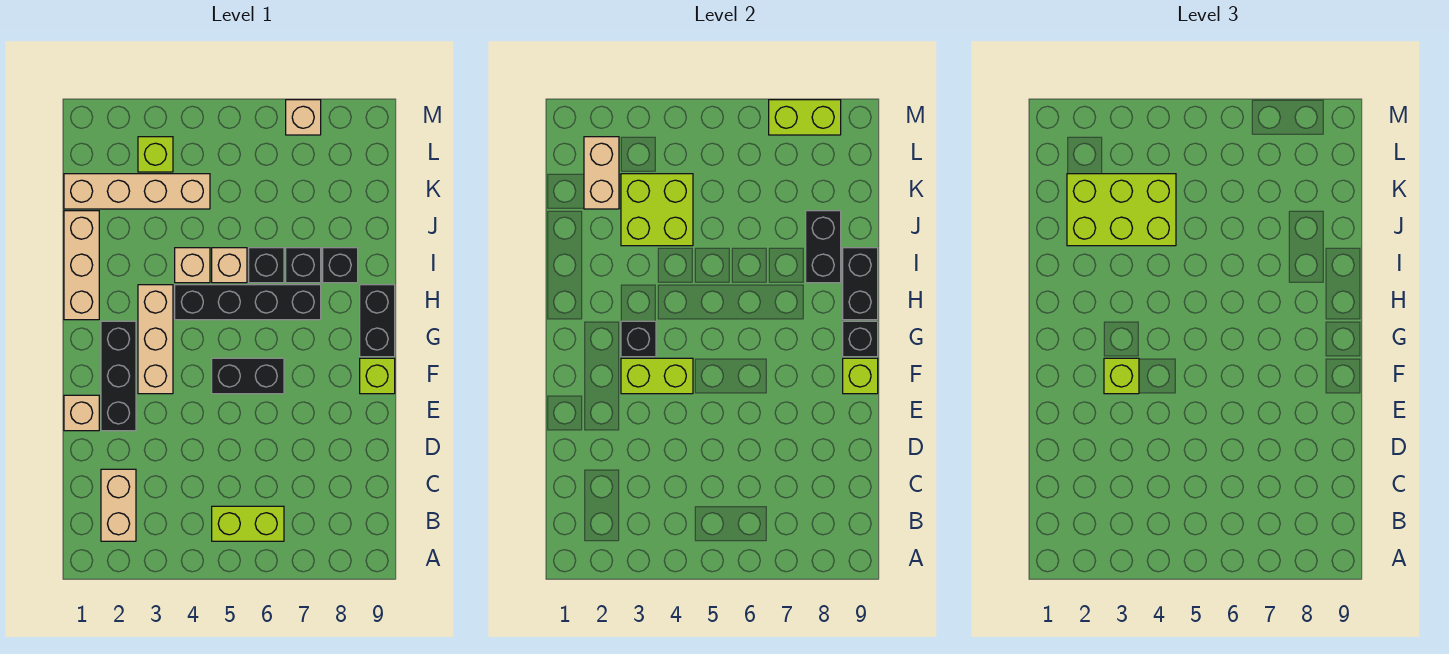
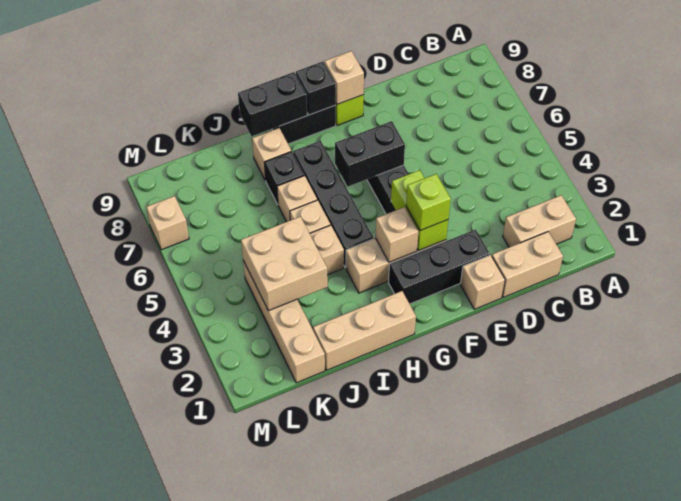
lime brick B5:B6 level 1 -> none
lime brick F9 level 2 -> tan brick F9 level 2
black brick G3 level 2 -> tan brick G3 level 2
black brick I6 level 1 -> tan brick I6 level 1
black brick I8 level 1 -> tan brick I8 level 1
black brick I8:J8 level 2 -> black brick F6:G6 level 2
lime brick J2:K4 level 3 -> none
lime brick J3:K4 level 2 -> tan brick J3:K4 level 2
tan brick K2:L2 level 2 -> tan brick C1:D1 level 1
lime brick L3 level 1 -> none
lime brick M7:M8 level 2 -> none

